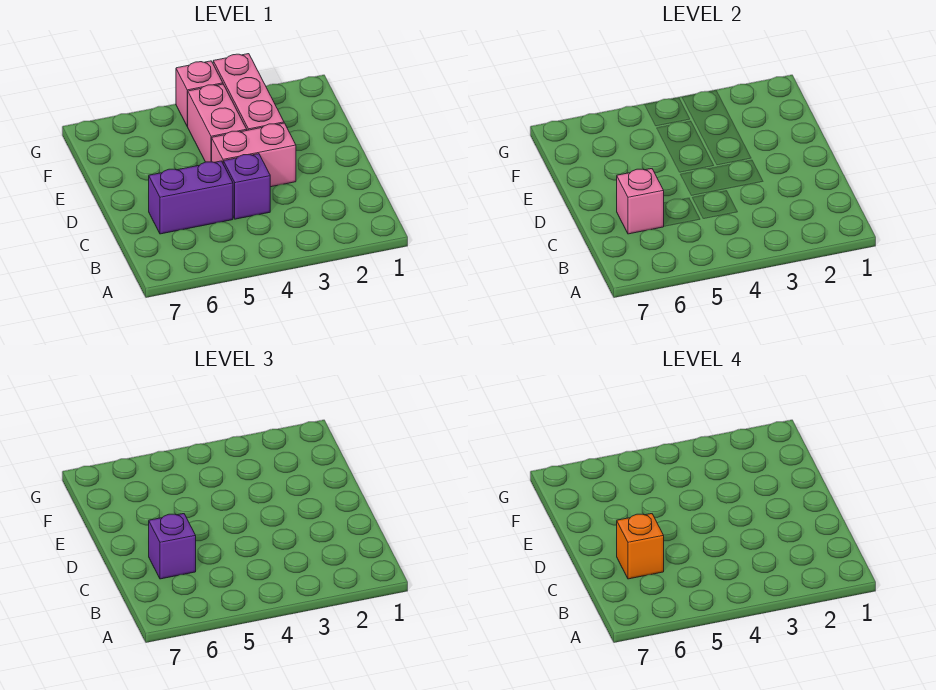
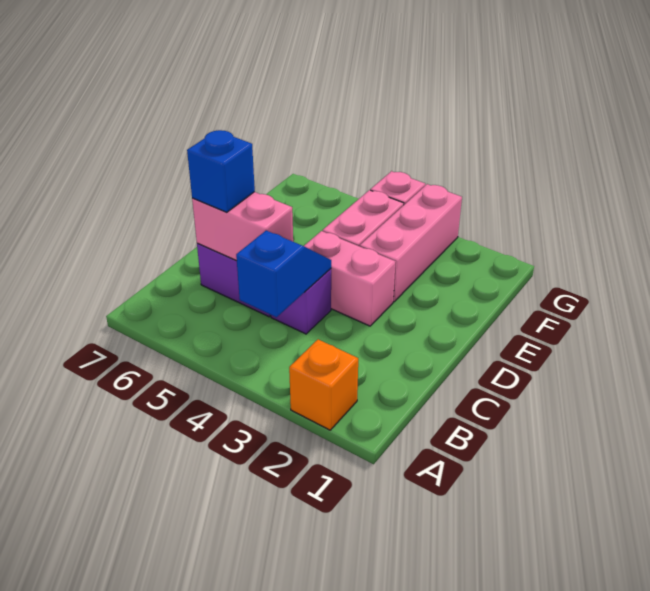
none -> blue slope B4:C4 level 2 top B
pink brick C6 level 2 -> pink brick C5:C6 level 2
purple brick C6 level 3 -> blue brick C6 level 3
orange brick C6 level 4 -> orange brick A2 level 1

